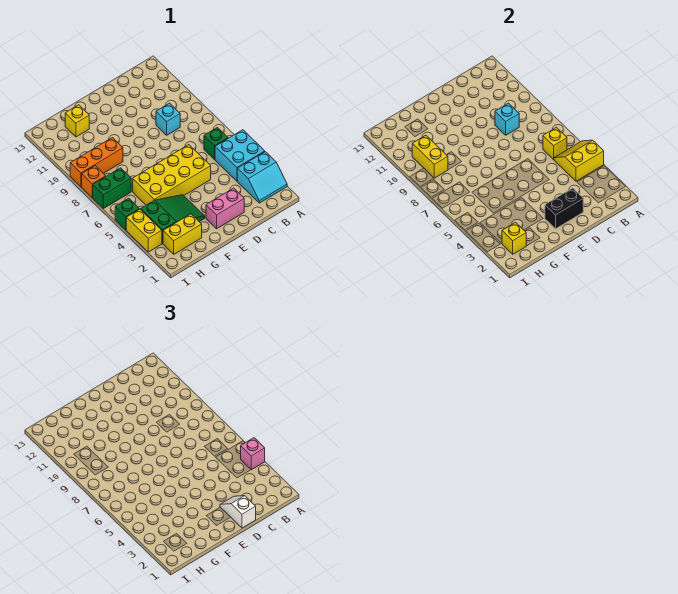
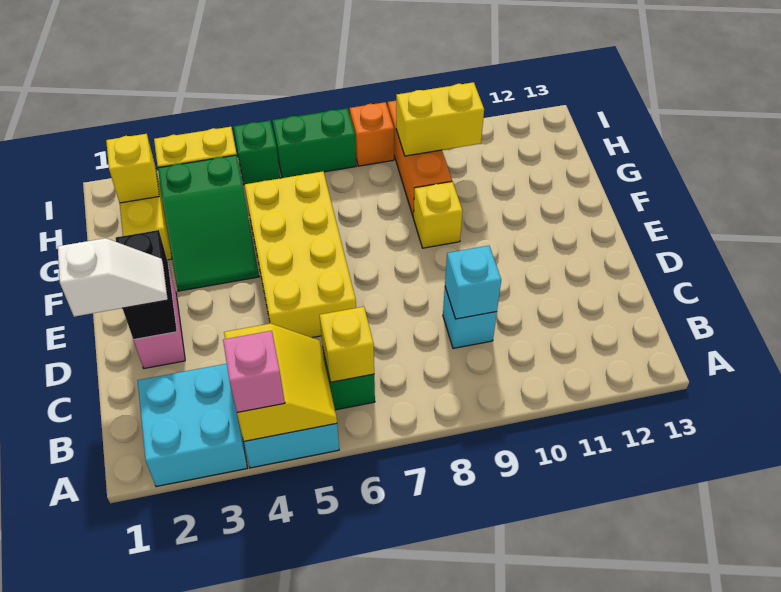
cyan slope A2:B3 level 1 top 3 -> cyan brick A2:B3 level 1
yellow brick G12 level 1 -> yellow brick F9 level 1
green brick H7:I7 level 1 -> green brick I6:I7 level 1

